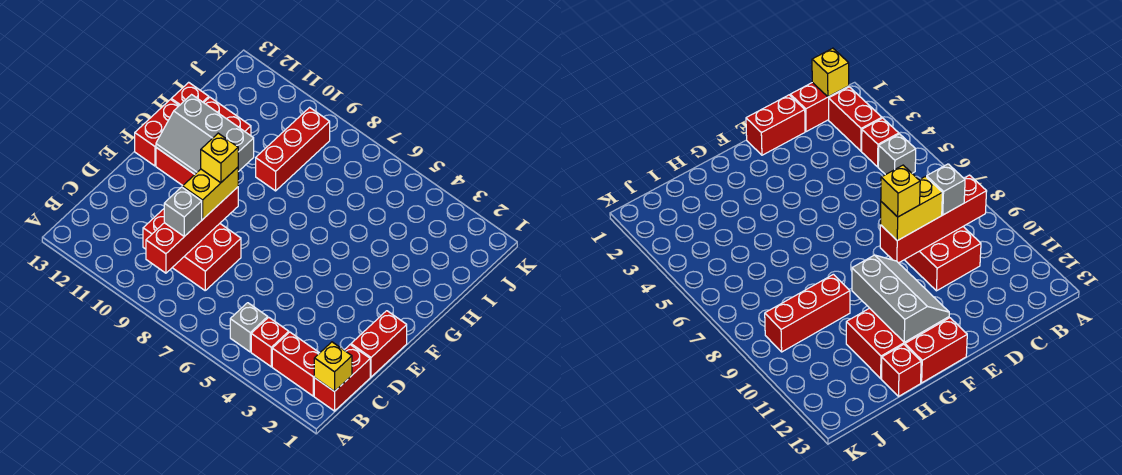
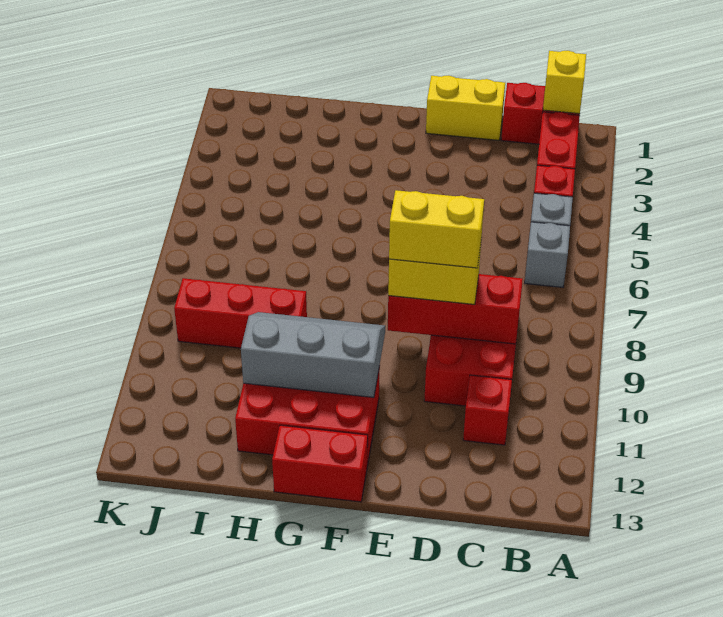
red brick B9:E9 level 2 -> red brick C9:E9 level 2
grey brick C9 level 3 -> grey brick B6 level 1
red brick D1:E1 level 1 -> yellow brick D1:E1 level 1
yellow brick E9 level 4 -> yellow brick D9:E9 level 4
grey slope F10:G12 level 2 top G -> grey slope F10:H11 level 2 top 11
red brick H13 level 1 -> red brick C11 level 1

